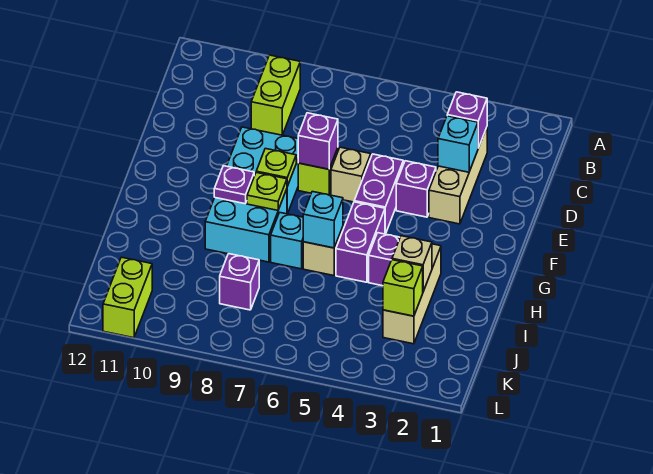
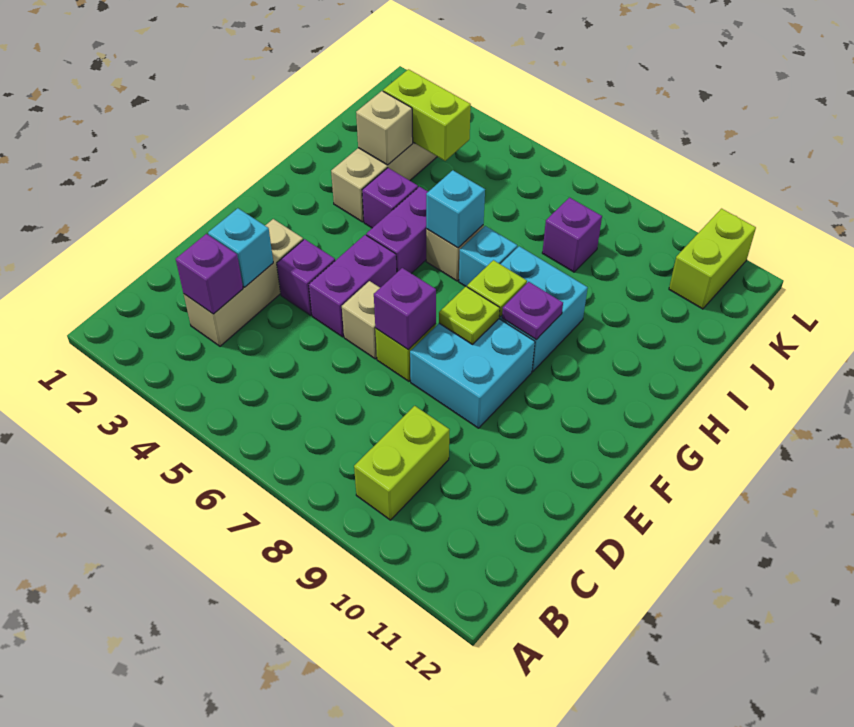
lime brick J3 level 2 -> lime brick J3:J4 level 2

